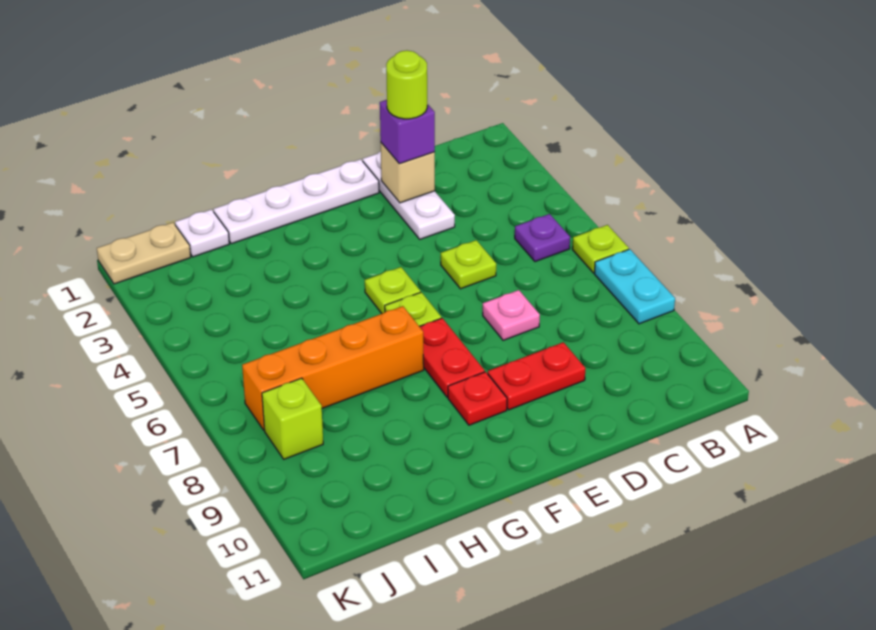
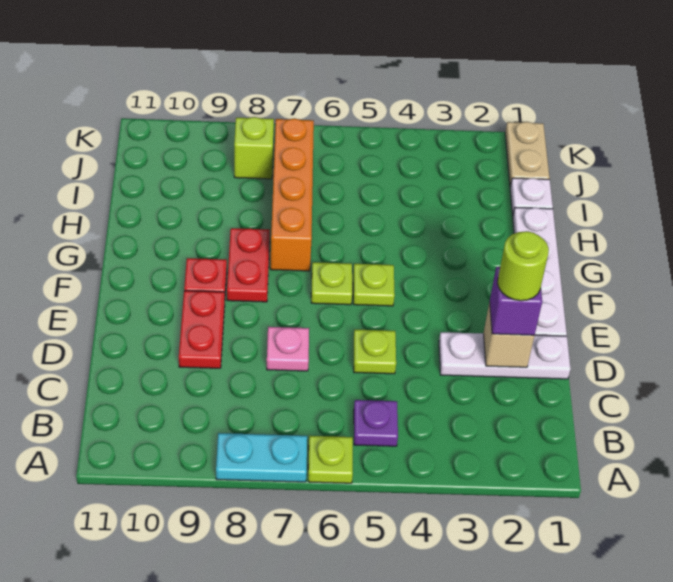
red plate F7:F8 level 1 -> red plate F8:G8 level 1

